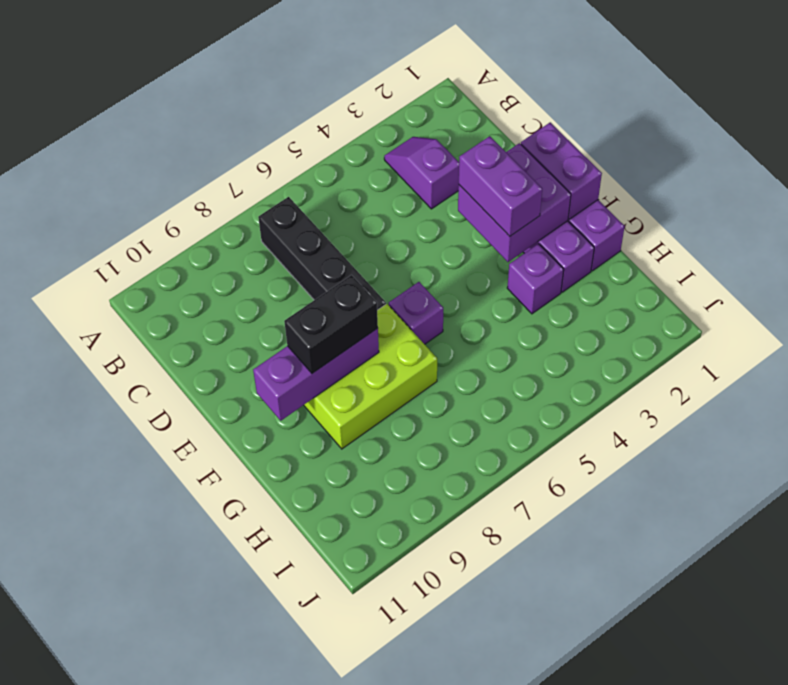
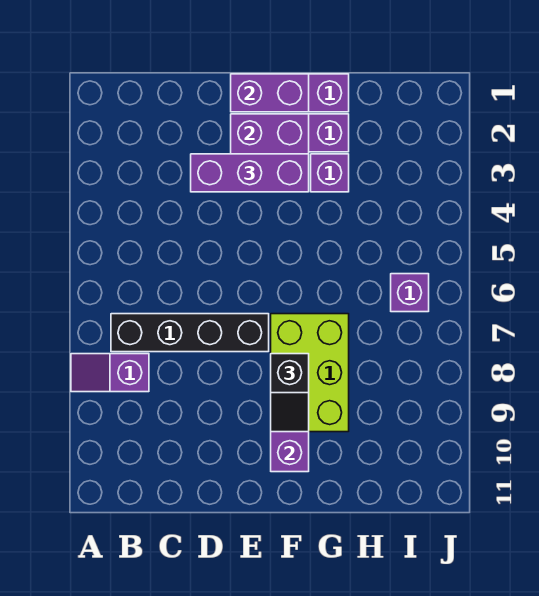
purple slope B3:C3 level 1 top C -> purple slope A8:B8 level 1 top B
purple brick E3:F3 level 3 -> purple brick D3:F3 level 3
purple brick F6 level 1 -> purple brick I6 level 1
black brick F8:F9 level 3 -> black slope F8:F9 level 3 top 8

